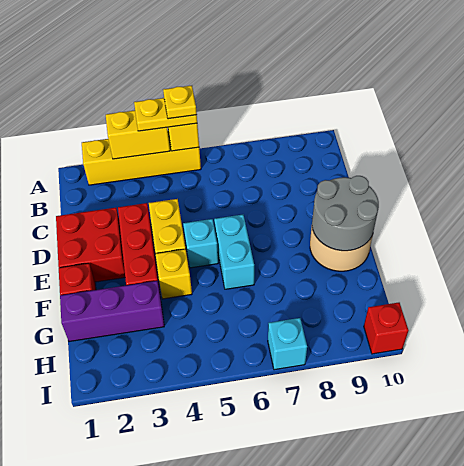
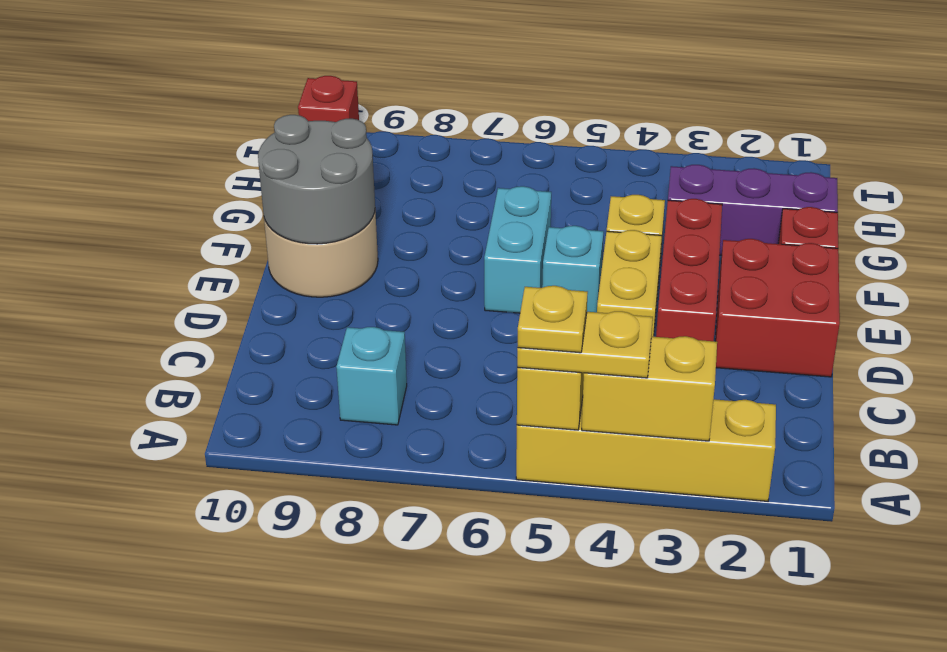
cyan brick I7 level 1 -> cyan brick B8 level 1

